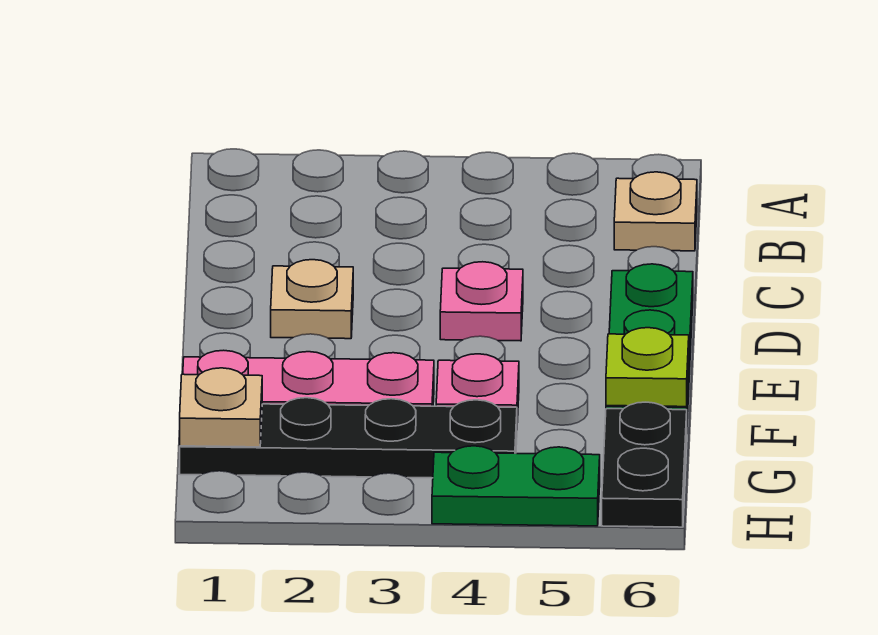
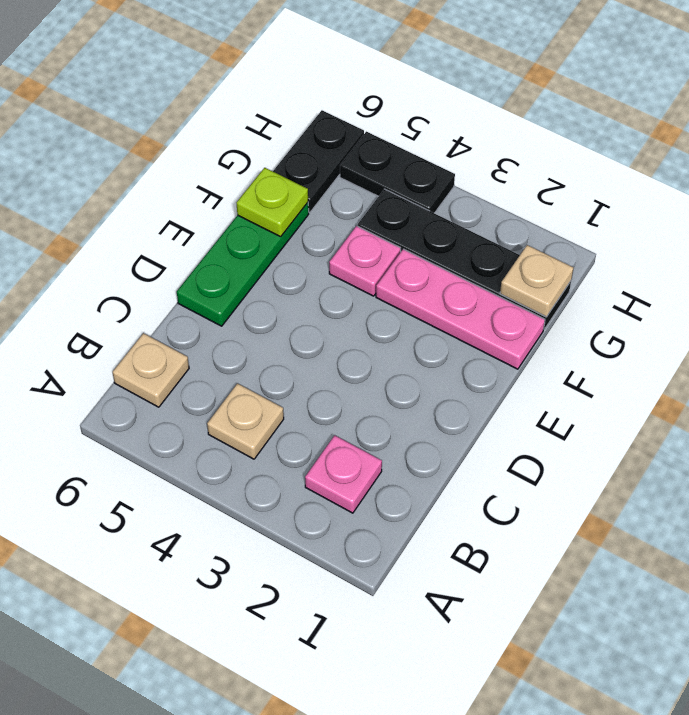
tan plate D2 level 1 -> tan plate B4 level 1
pink plate D4 level 1 -> pink plate B2 level 1
green plate H4:H5 level 1 -> black plate H4:H5 level 1

